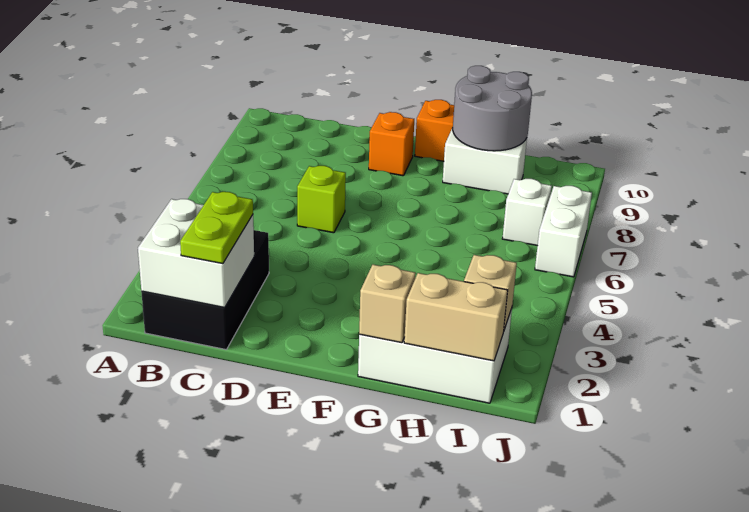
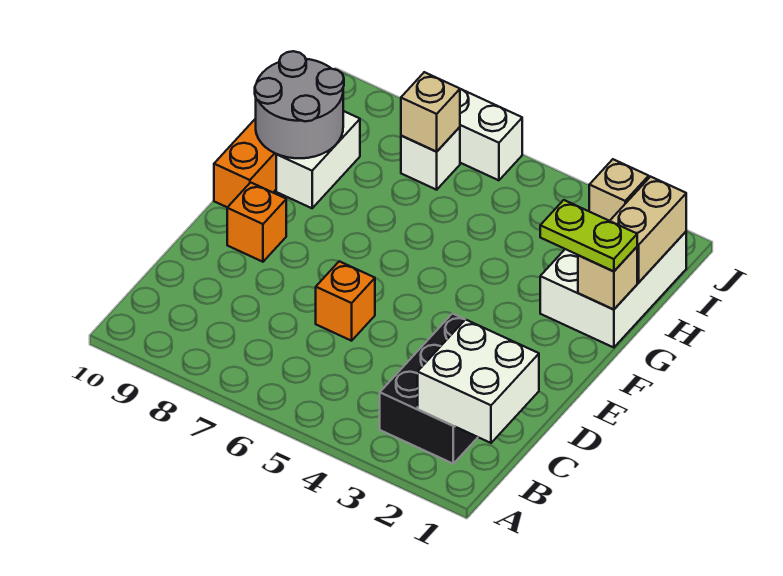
black brick B1:C3 level 1 -> black brick B2:D3 level 1
lime plate C1:C2 level 3 -> lime plate G1:G2 level 3
lime brick D6 level 1 -> orange brick D6 level 1
none -> tan brick I7 level 2

